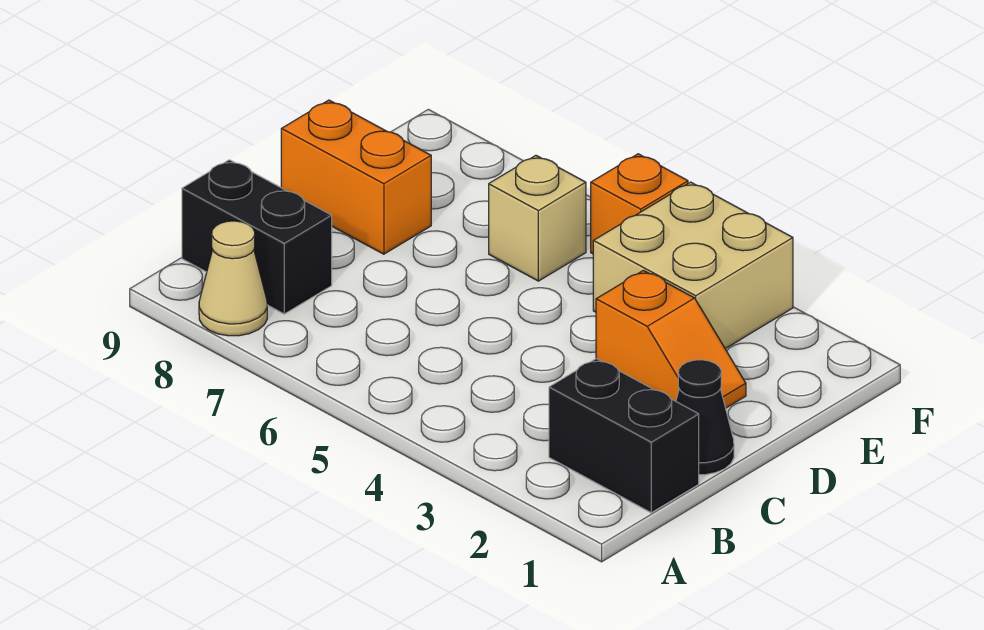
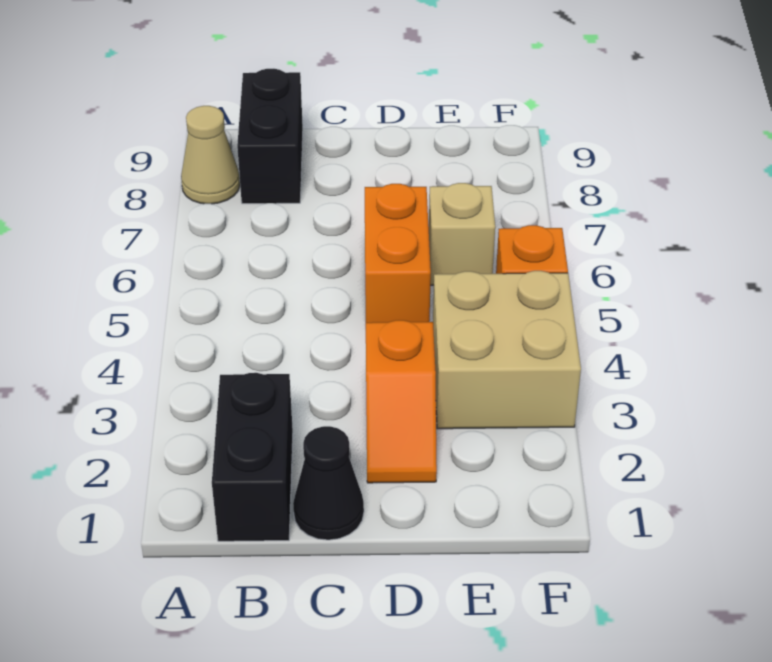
orange brick D8:D9 level 1 -> orange brick D5:D6 level 1

